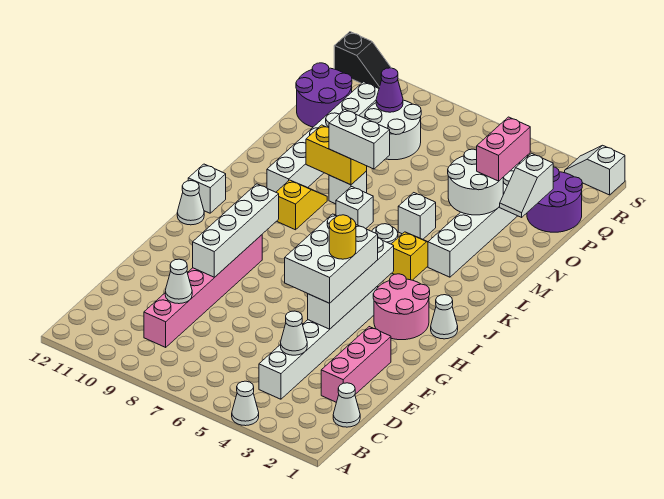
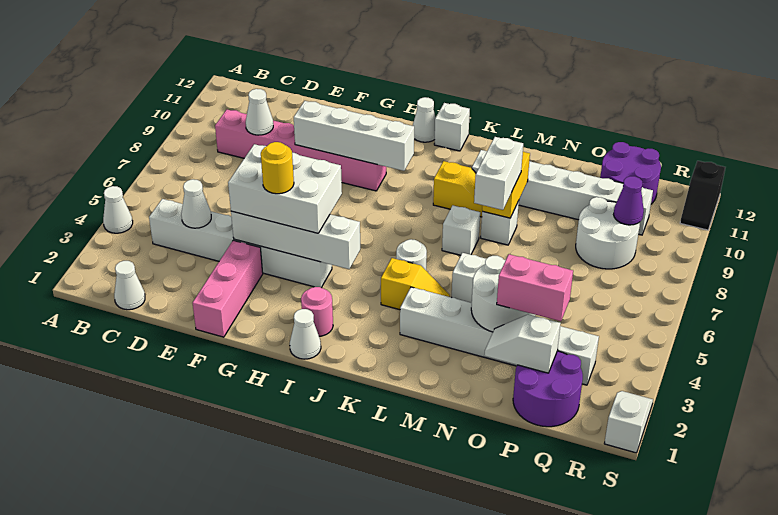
pink brick D2:F2 level 1 -> pink brick F1:F3 level 1
pink round brick H2:I3 level 1 -> pink round brick I2 level 1

